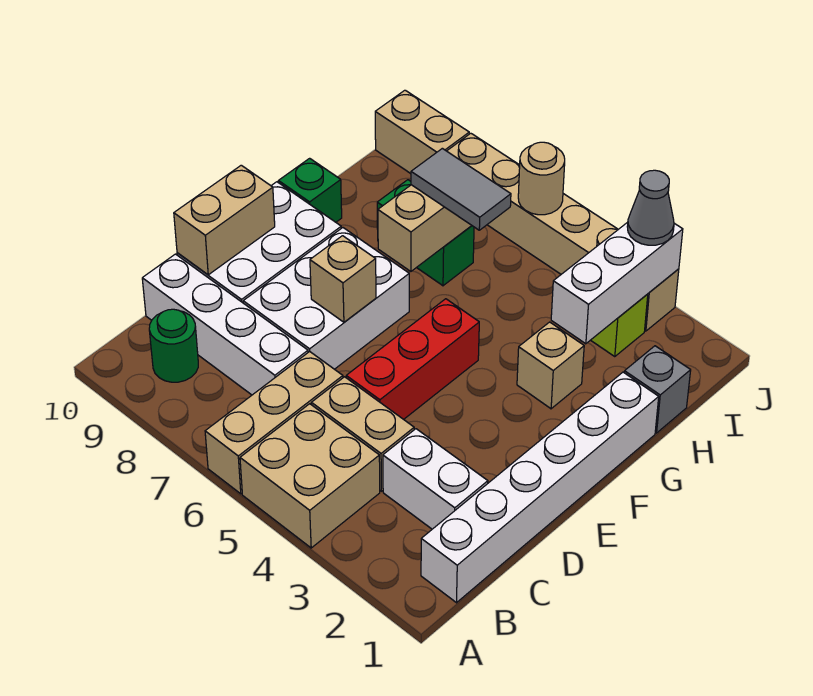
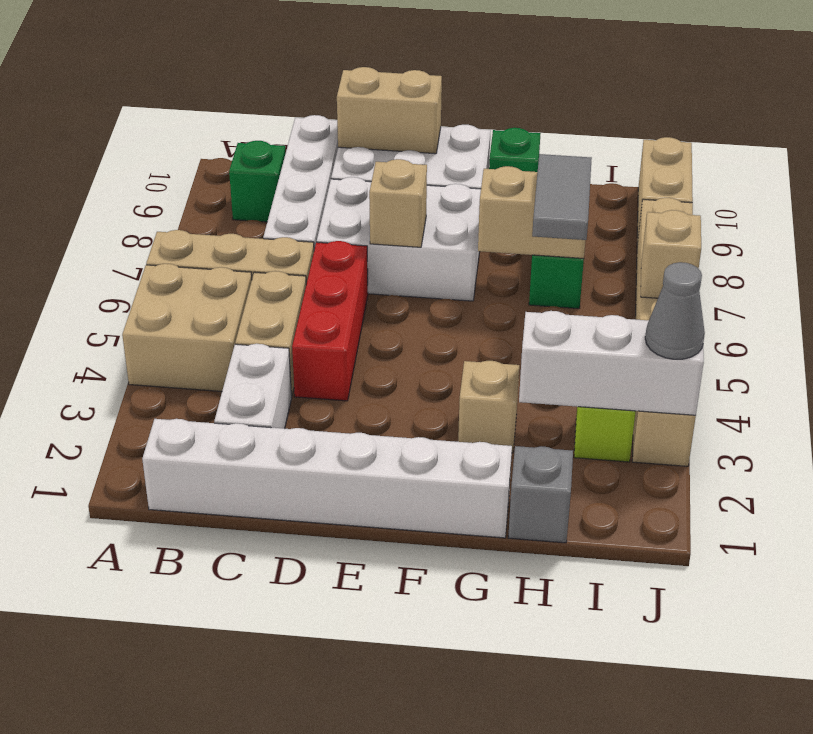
green round brick B9 level 1 -> green brick B9 level 1
red brick D5:F5 level 1 -> red brick D4:D6 level 1
tan round brick J6 level 2 -> tan brick J6 level 2

